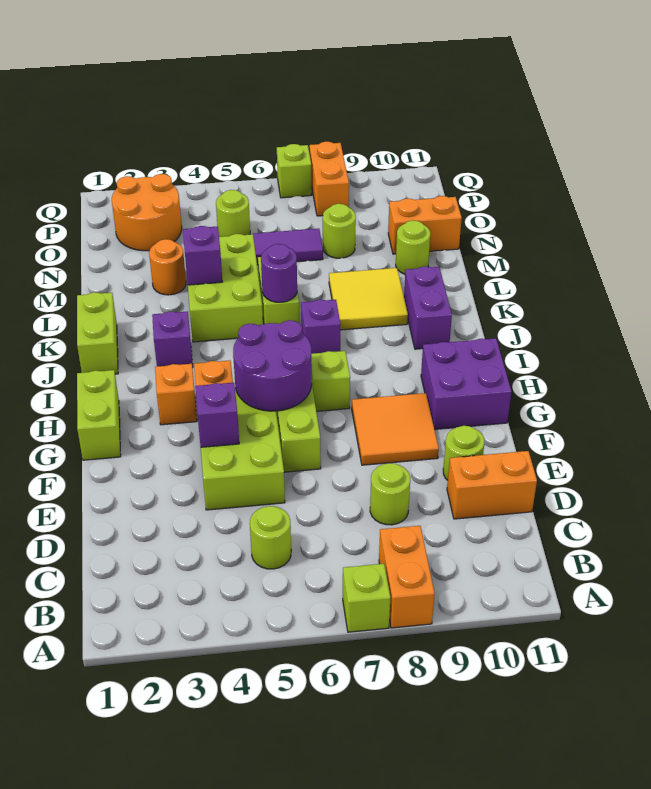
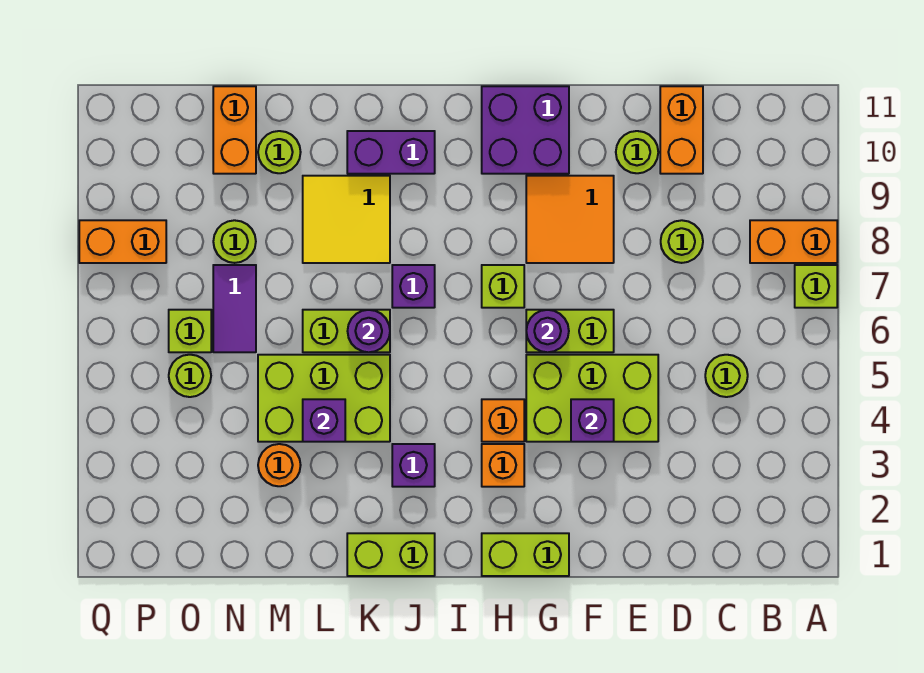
purple round brick G5:H6 level 2 -> purple round brick G6 level 2
orange round brick O2:P3 level 1 -> none
lime brick Q7 level 1 -> lime brick O6 level 1

